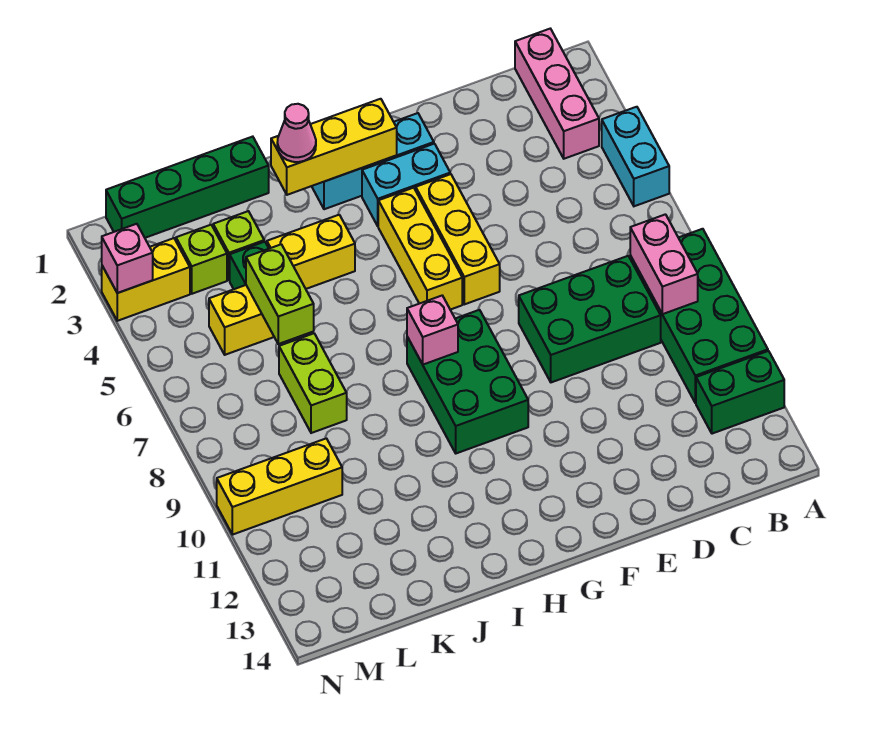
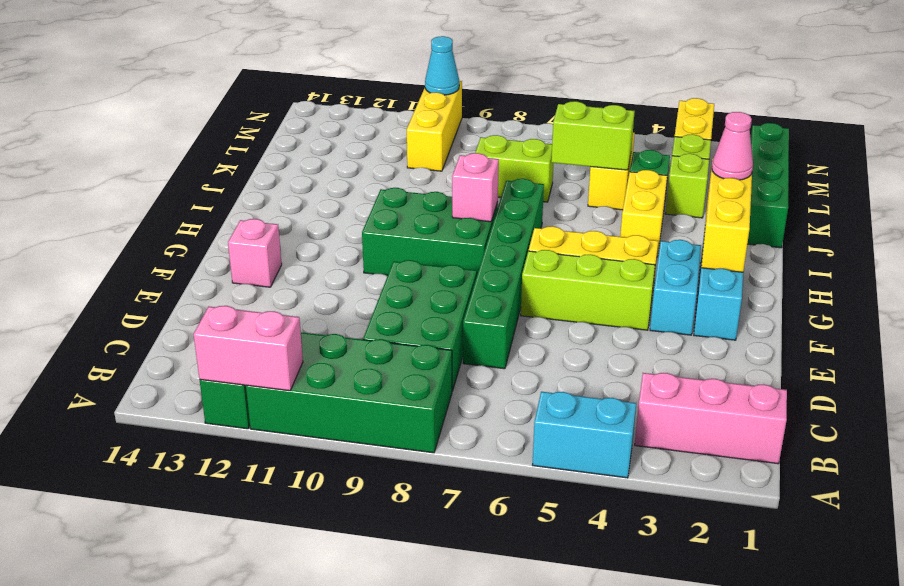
pink brick B8:B9 level 2 -> pink brick A11:A12 level 2
none -> green brick D7:I7 level 1
yellow brick F4:F6 level 1 -> lime brick F4:F6 level 1
pink brick N3 level 2 -> pink brick F13 level 1
none -> cyan cone N10 level 2

